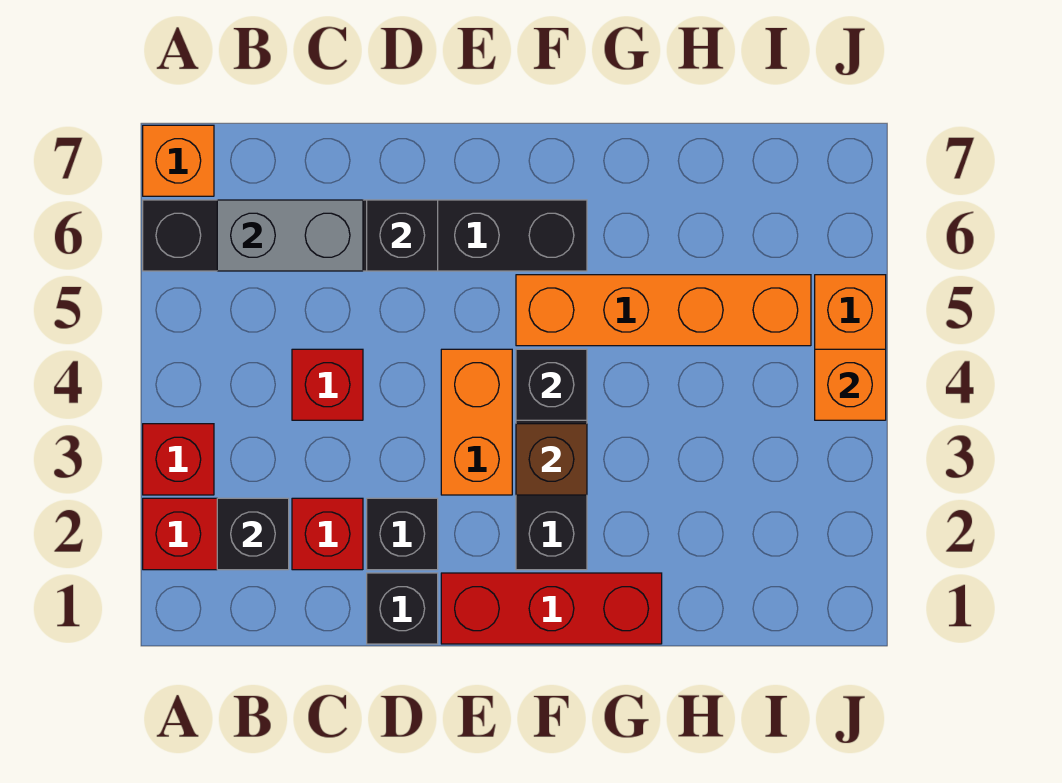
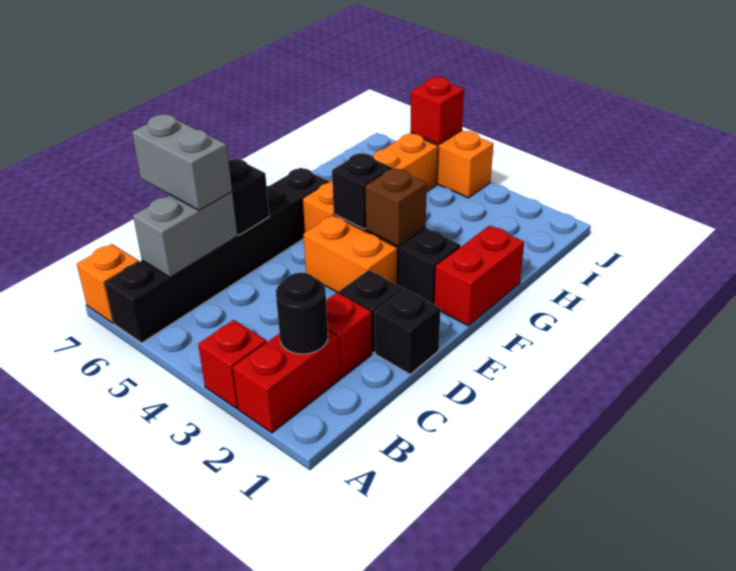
black brick B2 level 2 -> black round brick B2 level 2
red brick C4 level 1 -> red brick J5 level 2
none -> grey brick C6:C7 level 3
red brick E1:G1 level 1 -> red brick F1:G1 level 1
orange brick J4 level 2 -> none

